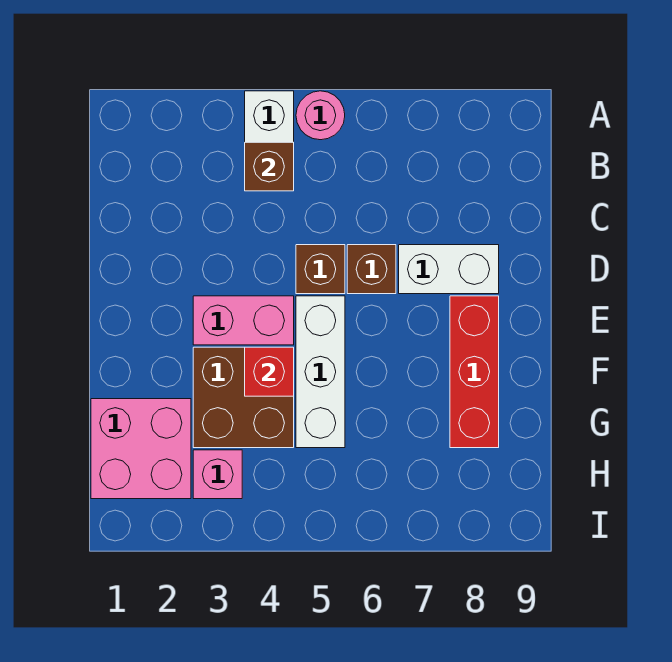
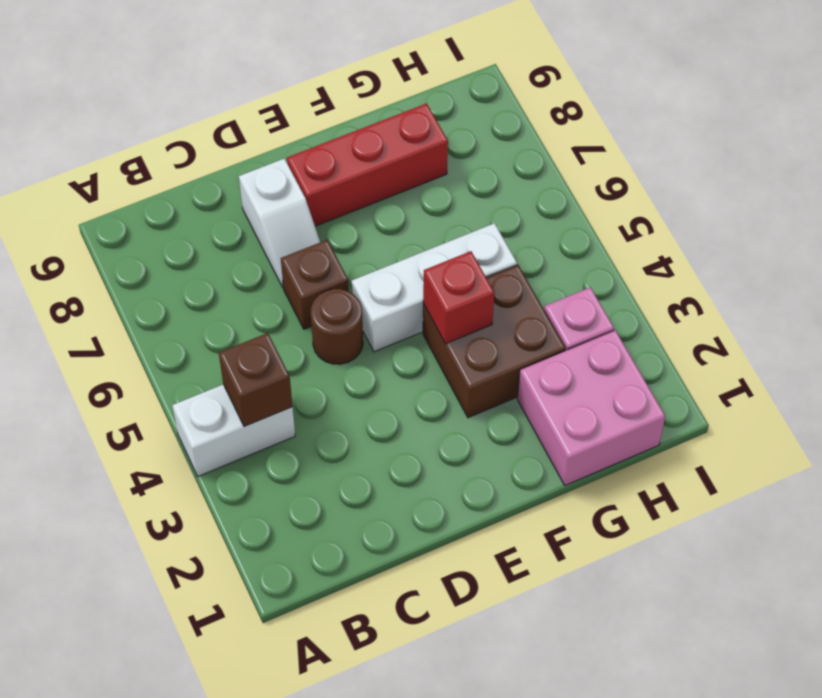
pink round brick A5 level 1 -> none
brown brick D5 level 1 -> brown round brick D5 level 1
white brick D7:D8 level 1 -> white slope D7:D8 level 1 top 8
pink brick E3:E4 level 1 -> none

